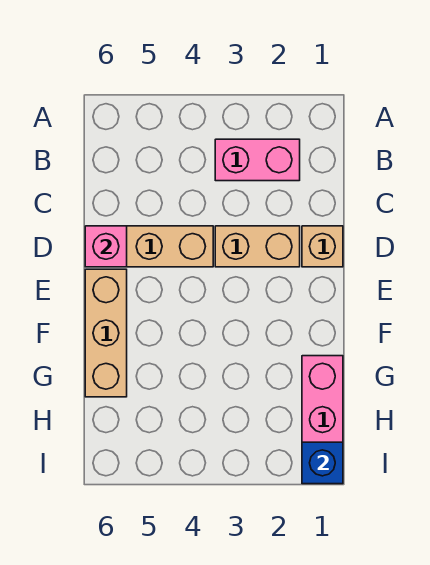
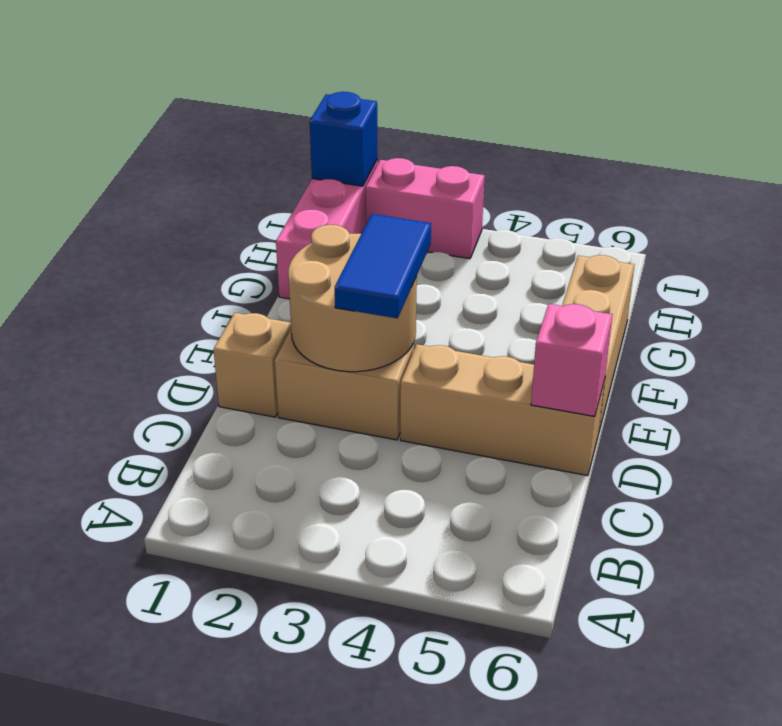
pink brick B2:B3 level 1 -> pink brick I2:I3 level 1
none -> tan round brick D2:E3 level 2
none -> blue tile D3:E3 level 3

